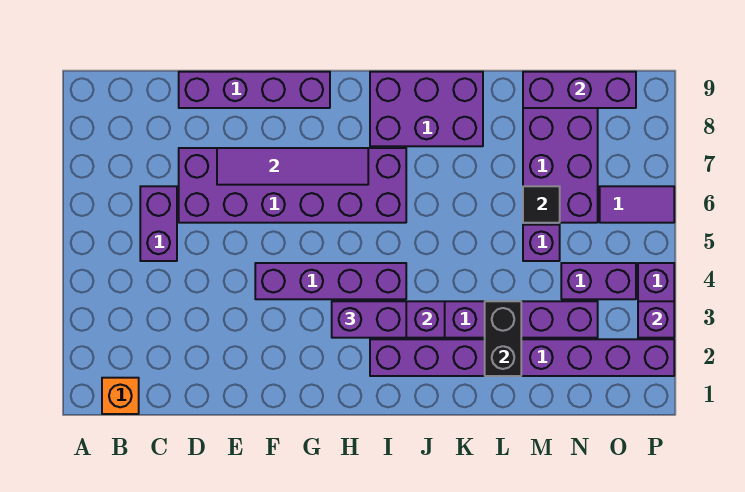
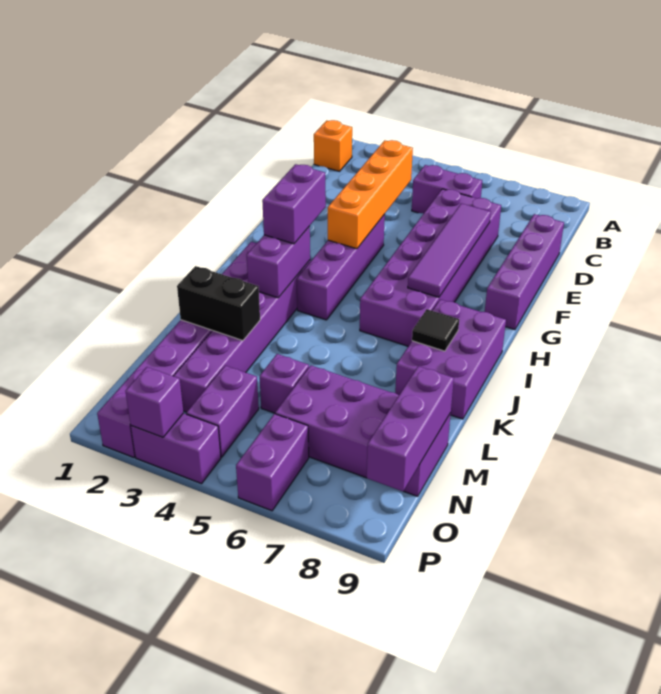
none -> orange brick D4:G4 level 2
black tile M6 level 2 -> black tile J8 level 2
purple tile O6:P6 level 1 -> purple brick O6:P6 level 1

